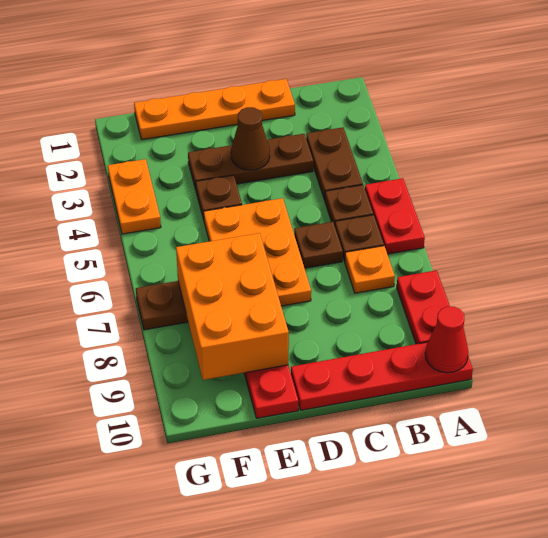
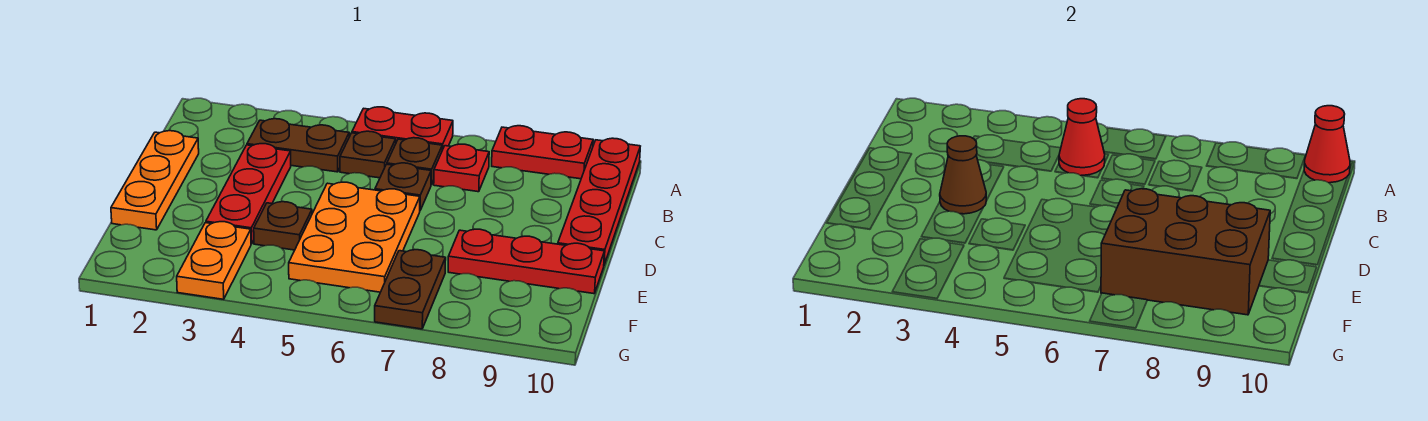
none -> red cone B5 level 2
orange plate B7 level 1 -> red plate B7 level 1
orange plate C1:F1 level 1 -> orange plate C1:E1 level 1
brown plate C3:E3 level 1 -> red plate C3:E3 level 1
orange plate D5:E7 level 1 -> orange plate D5:F6 level 1
orange brick E7:F9 level 2 -> brown brick E7:F9 level 2
orange plate G3:G4 level 1 -> orange plate F3:G3 level 1

